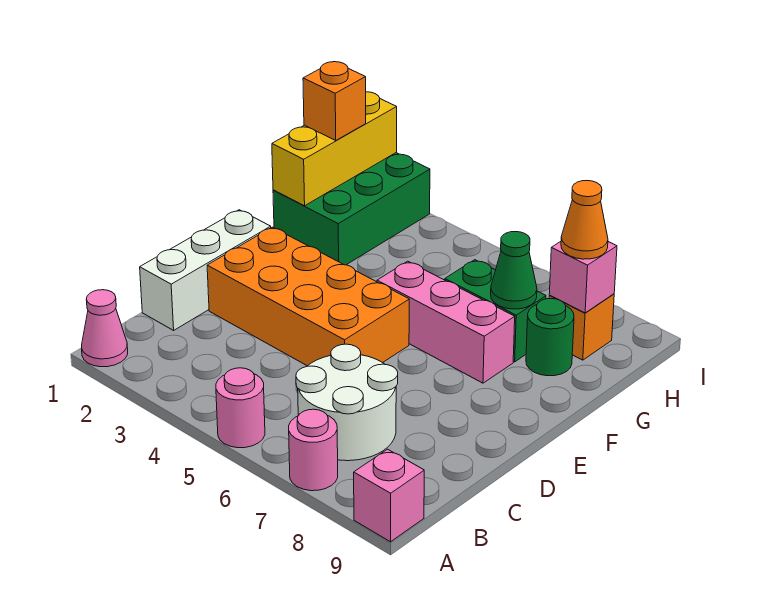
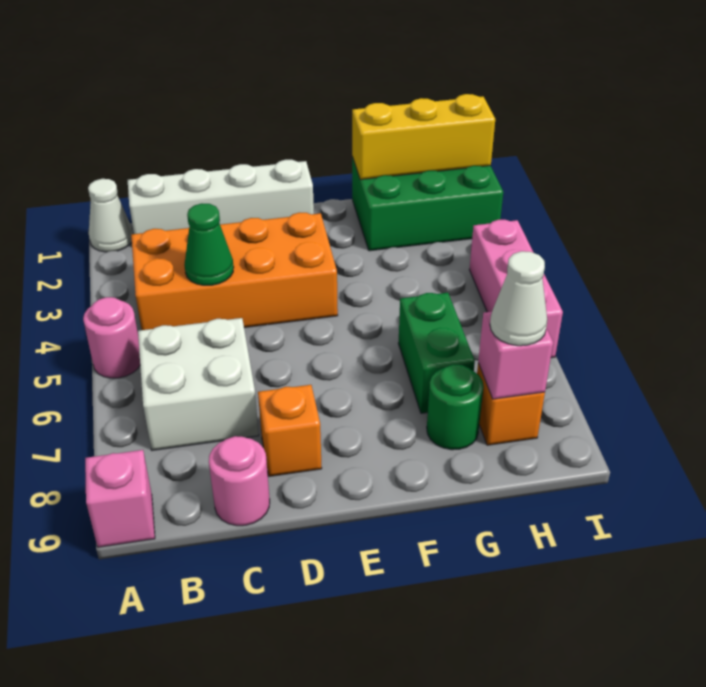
pink cone A1 level 1 -> white cone A1 level 1
pink round brick A7 level 1 -> pink round brick C9 level 1
white round brick B6:C7 level 1 -> white brick B6:C7 level 1
white brick C1:E1 level 1 -> white brick B1:E1 level 1
orange brick D2:E5 level 1 -> orange brick B3:E4 level 1
pink brick F5:F7 level 1 -> pink brick I4:I6 level 1
green cone G7 level 2 -> green cone C4 level 2
orange brick H1 level 3 -> orange brick D8 level 1
orange cone H8 level 3 -> white cone H8 level 3

